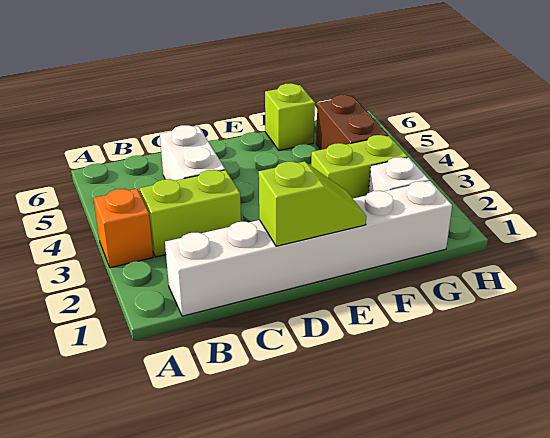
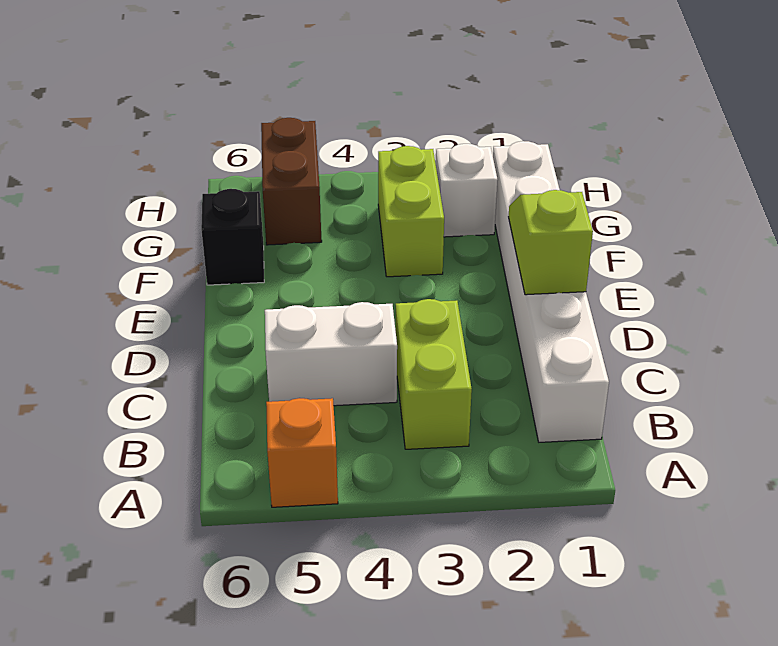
orange brick A3 level 1 -> orange brick A5 level 1
lime brick F6 level 1 -> black brick F6 level 1
brown brick G4:G5 level 1 -> brown brick G5:H5 level 1

